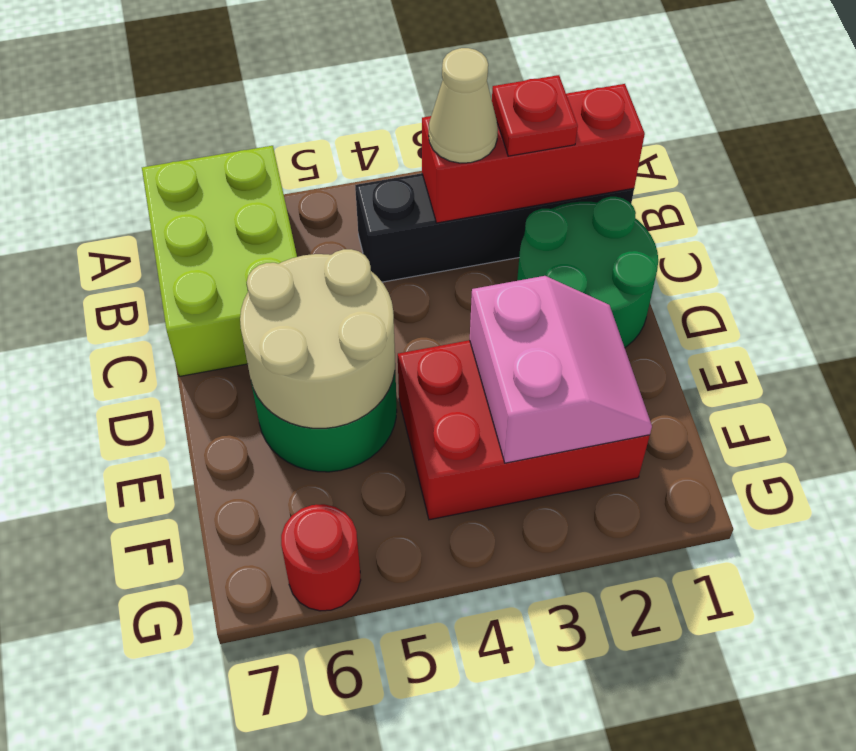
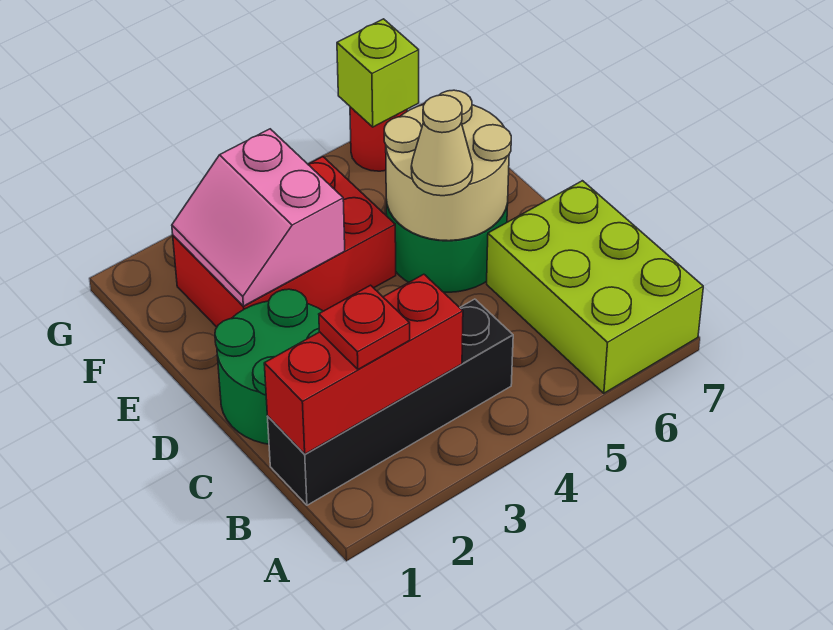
tan cone B3 level 3 -> tan cone D5 level 3
none -> lime brick G6 level 2

